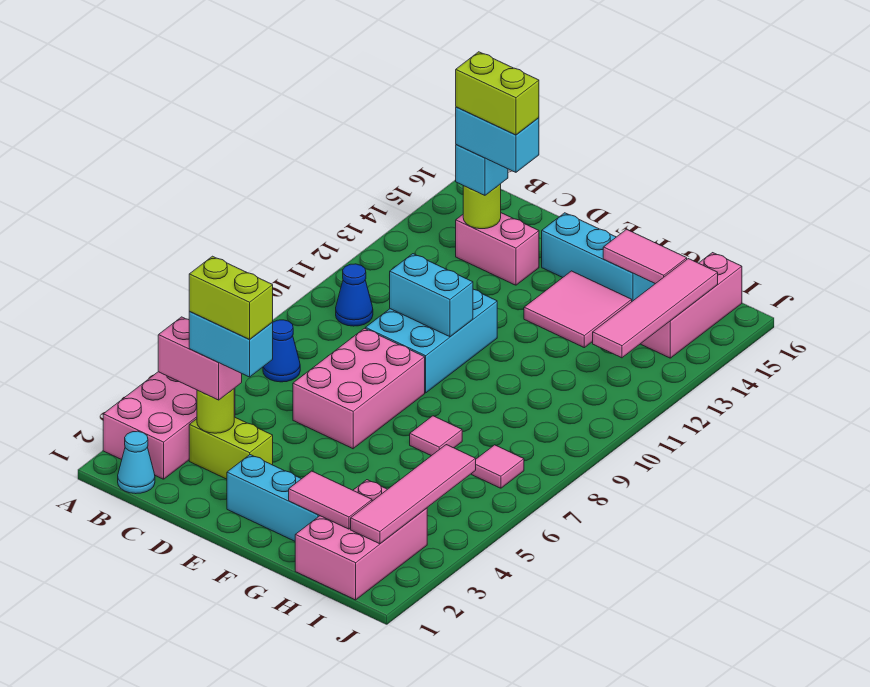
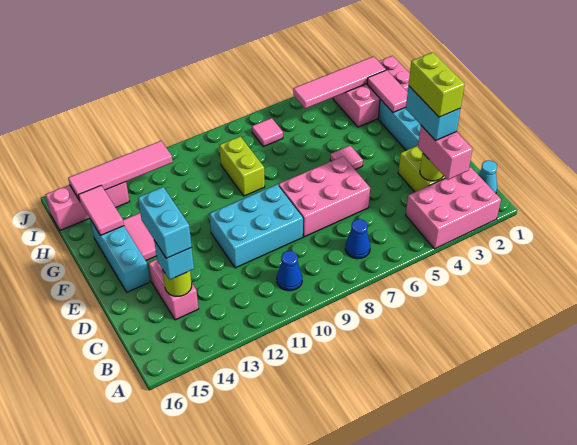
lime brick C14:D14 level 5 -> lime brick G9:H9 level 1
cyan brick D10:E10 level 2 -> none
pink tile G7 level 1 -> pink tile F5 level 1

